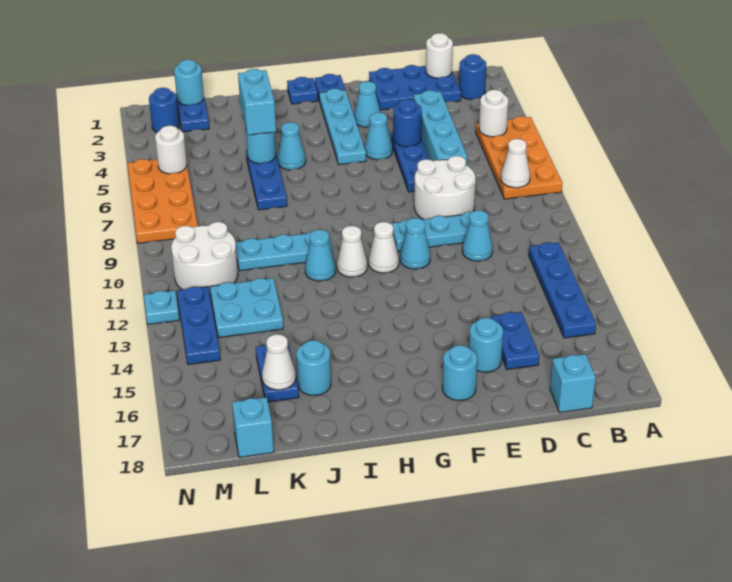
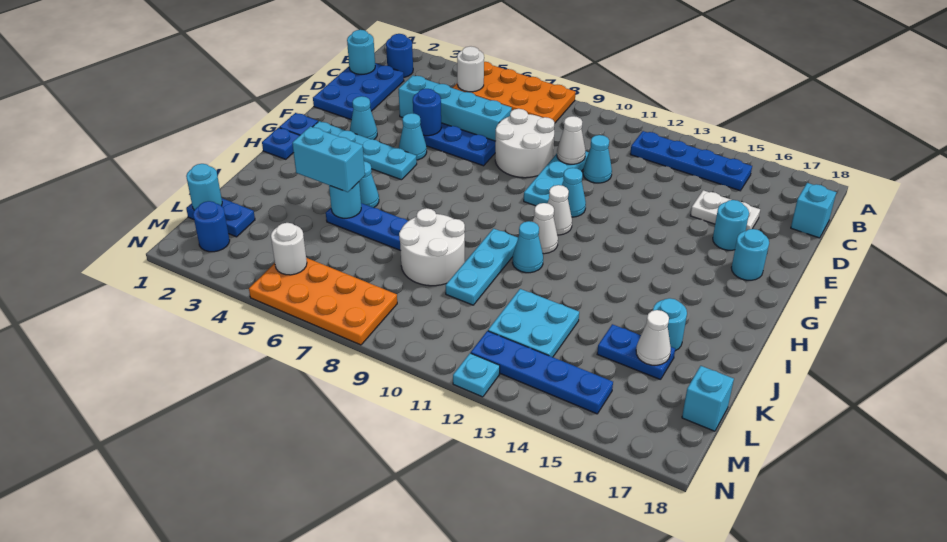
white cone B8 level 2 -> white cone D10 level 2
white round brick C1 level 2 -> cyan round brick C1 level 2
blue plate D15:D16 level 1 -> white plate D15:D16 level 1
white round brick L10:M11 level 1 -> white round brick J8:K9 level 1
blue plate M12:M14 level 1 -> blue plate M12:M15 level 1

